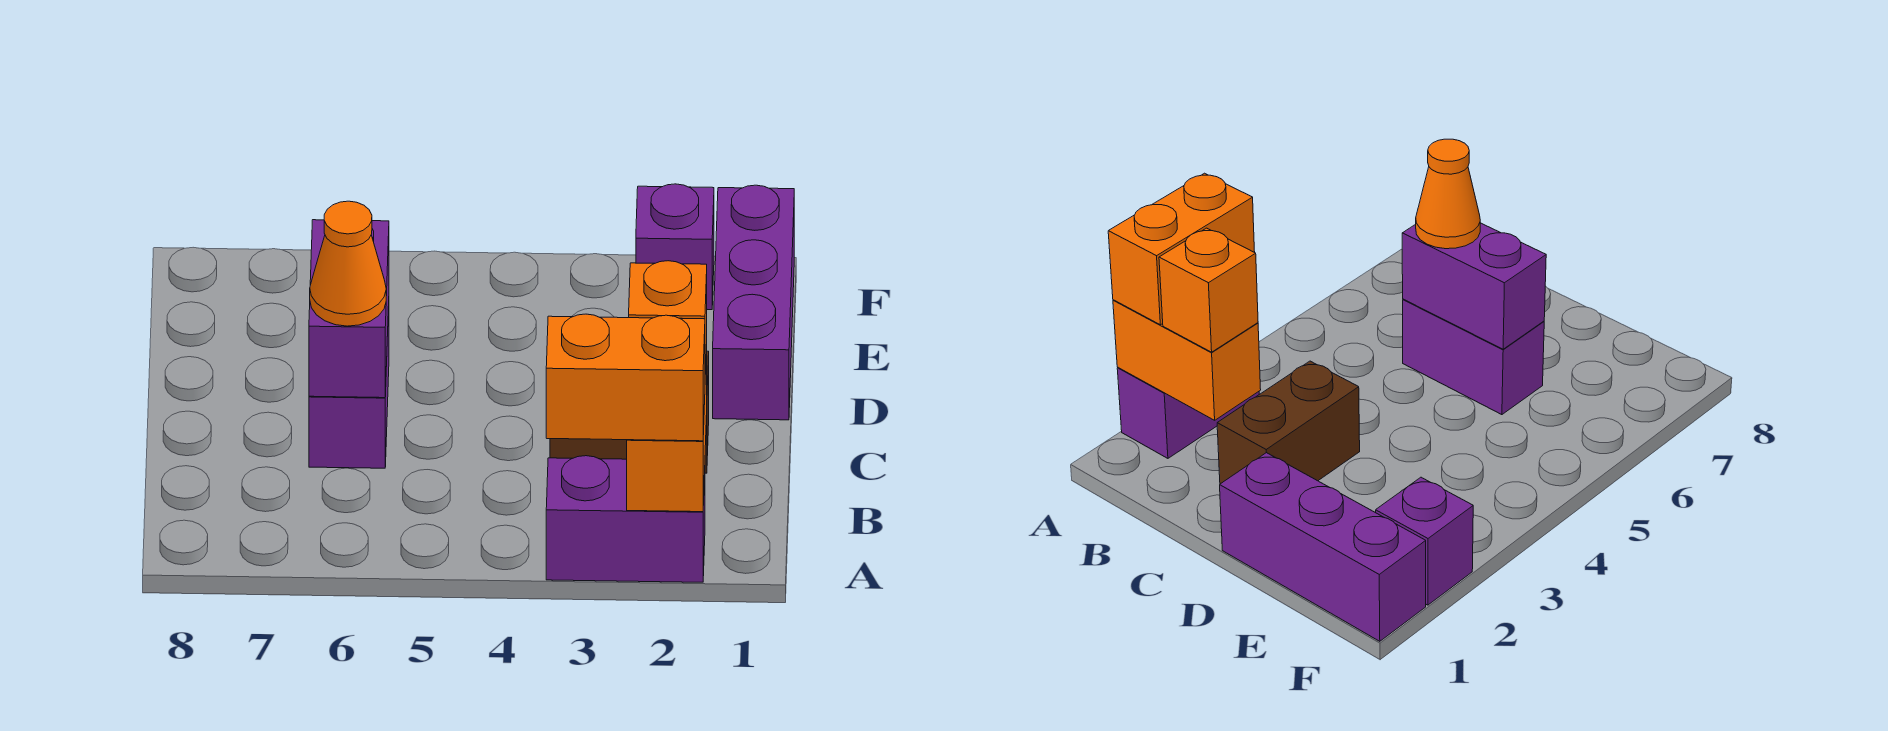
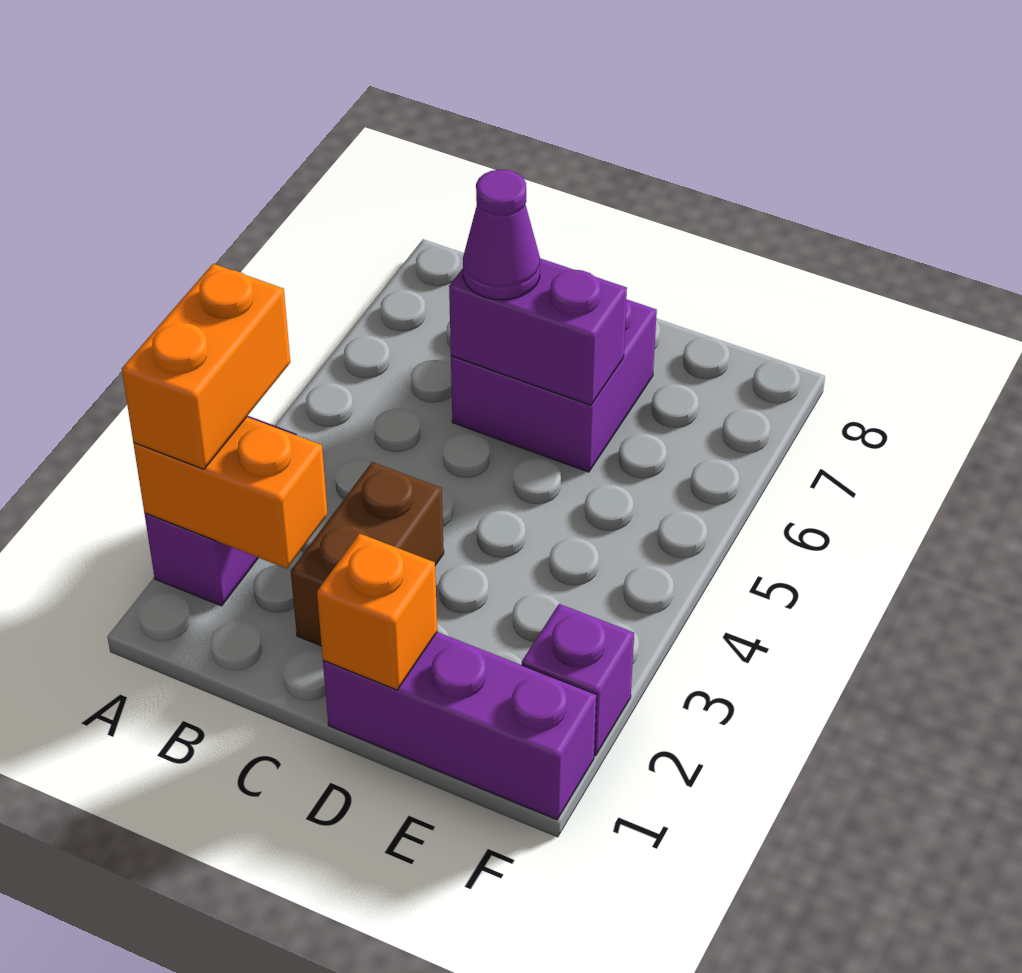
orange brick B2 level 3 -> orange brick D1 level 2
purple brick C6:D6 level 1 -> purple brick C6:D7 level 1
orange cone C6 level 3 -> purple cone C6 level 3

